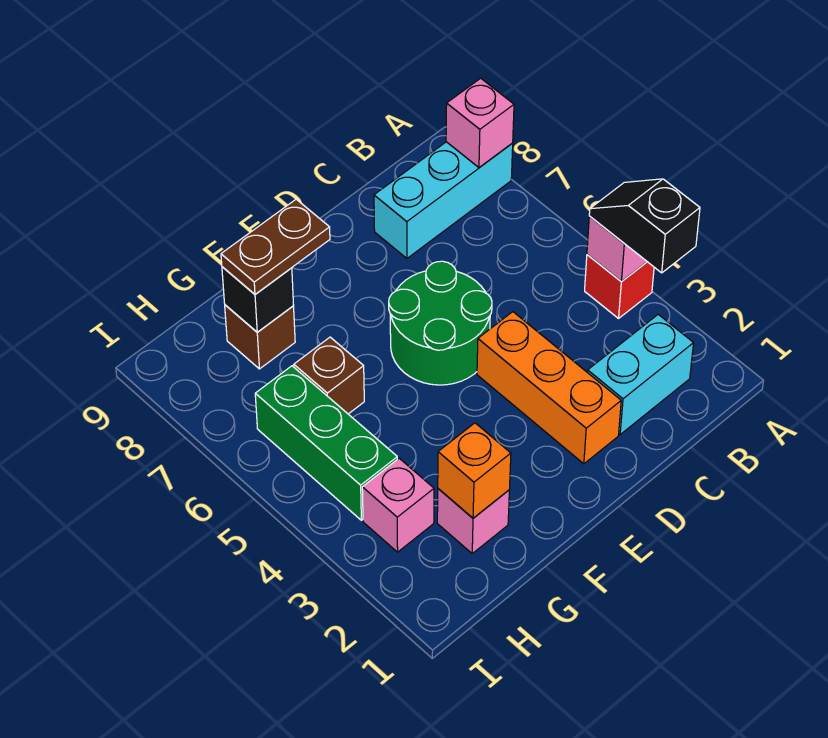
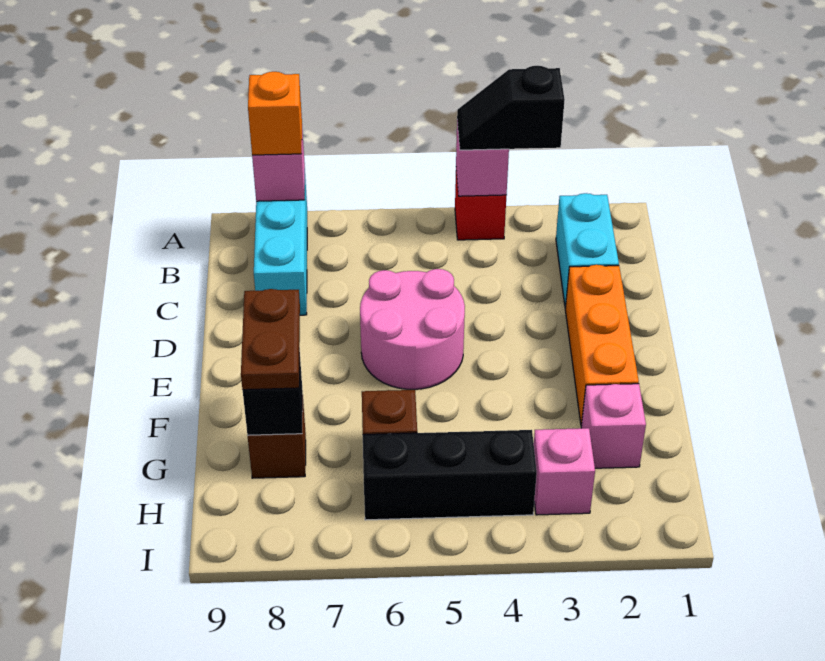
orange brick D2:D4 level 1 -> orange brick D2:F2 level 1
green round brick D5:E6 level 1 -> pink round brick D5:E6 level 1
orange brick G2 level 2 -> orange brick A8 level 3
green brick H4:H6 level 1 -> black brick H4:H6 level 1

